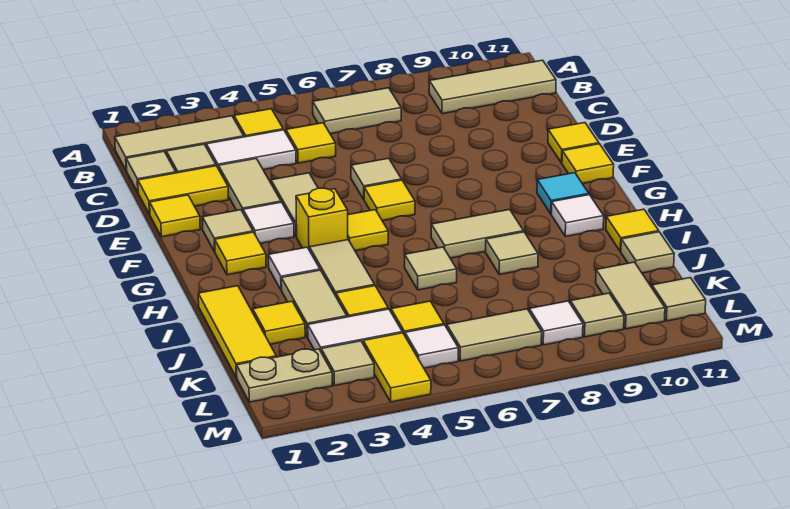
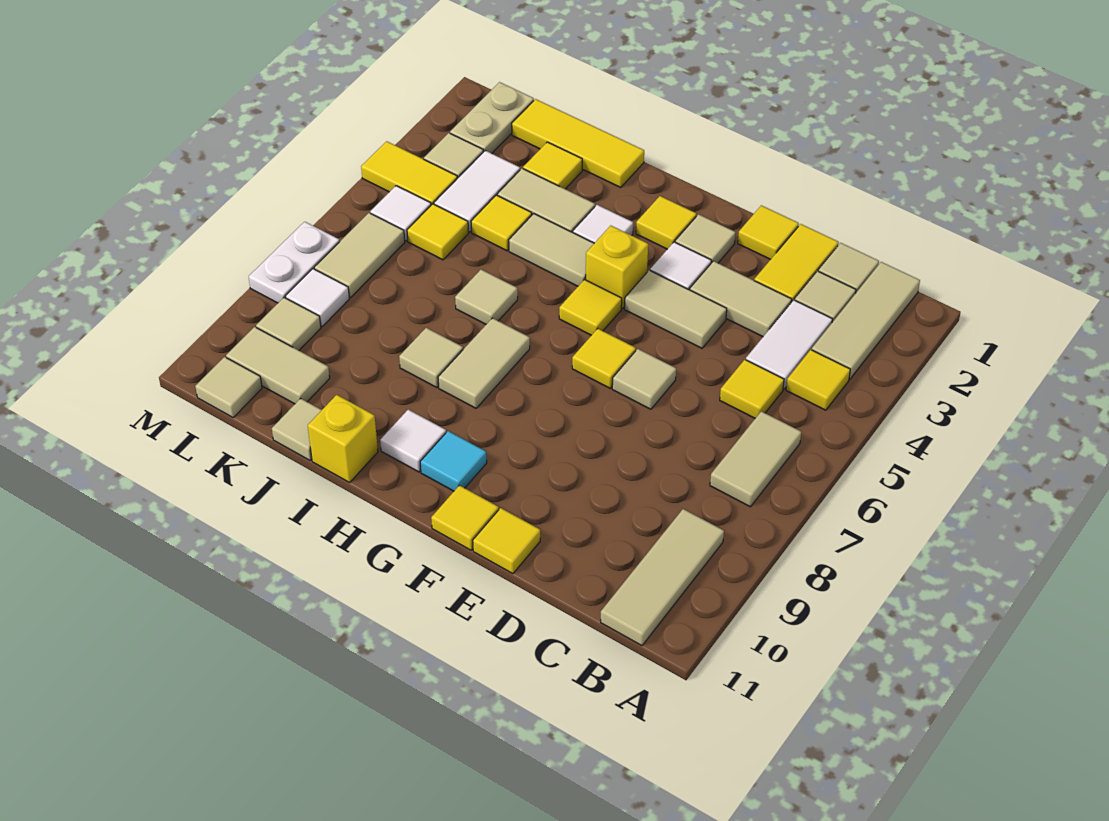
yellow tile I11 level 1 -> yellow brick I11 level 1
none -> white plate M7:M8 level 1

